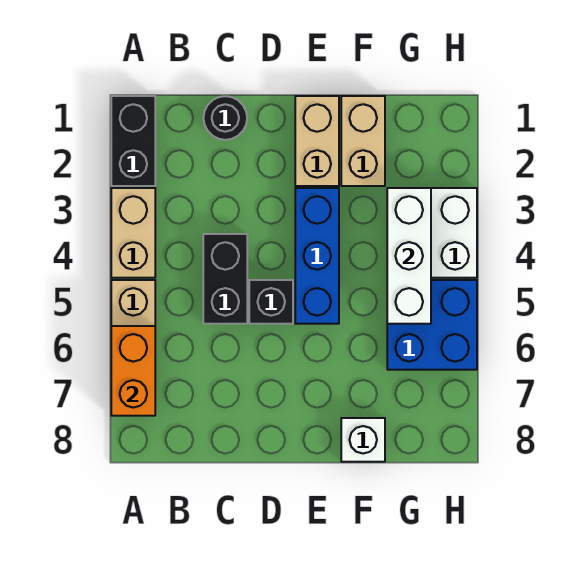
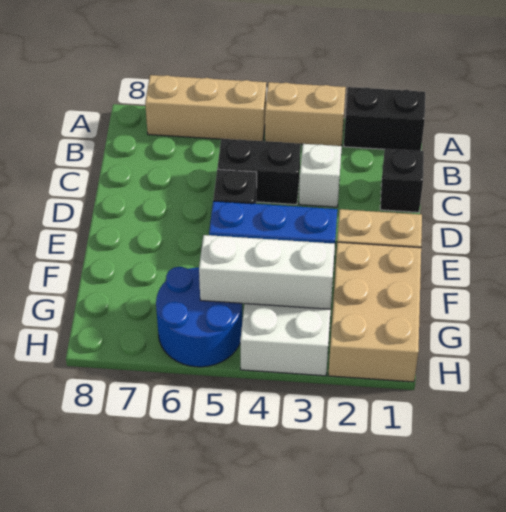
orange brick A6:A7 level 2 -> none
black round brick C1 level 1 -> black brick C1 level 1
tan brick F1:F2 level 1 -> tan brick F1:H2 level 1
white brick F8 level 1 -> white brick C3 level 1
blue brick G5:H6 level 1 -> blue round brick G5:H6 level 1

